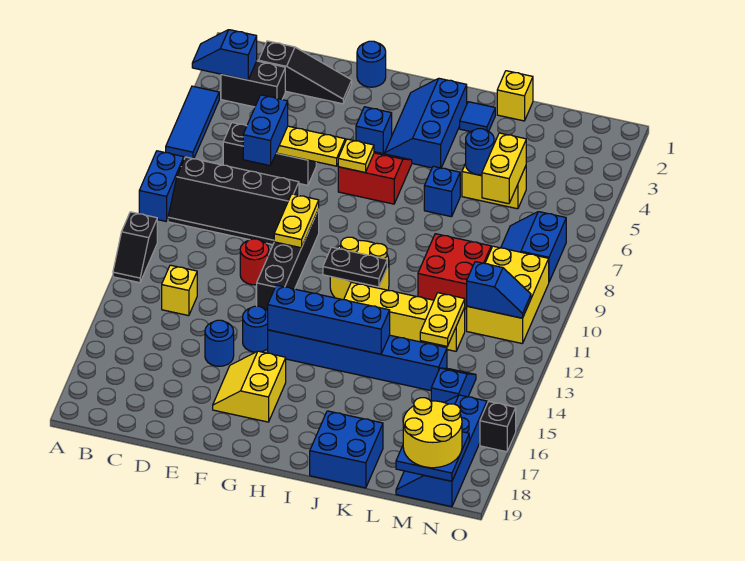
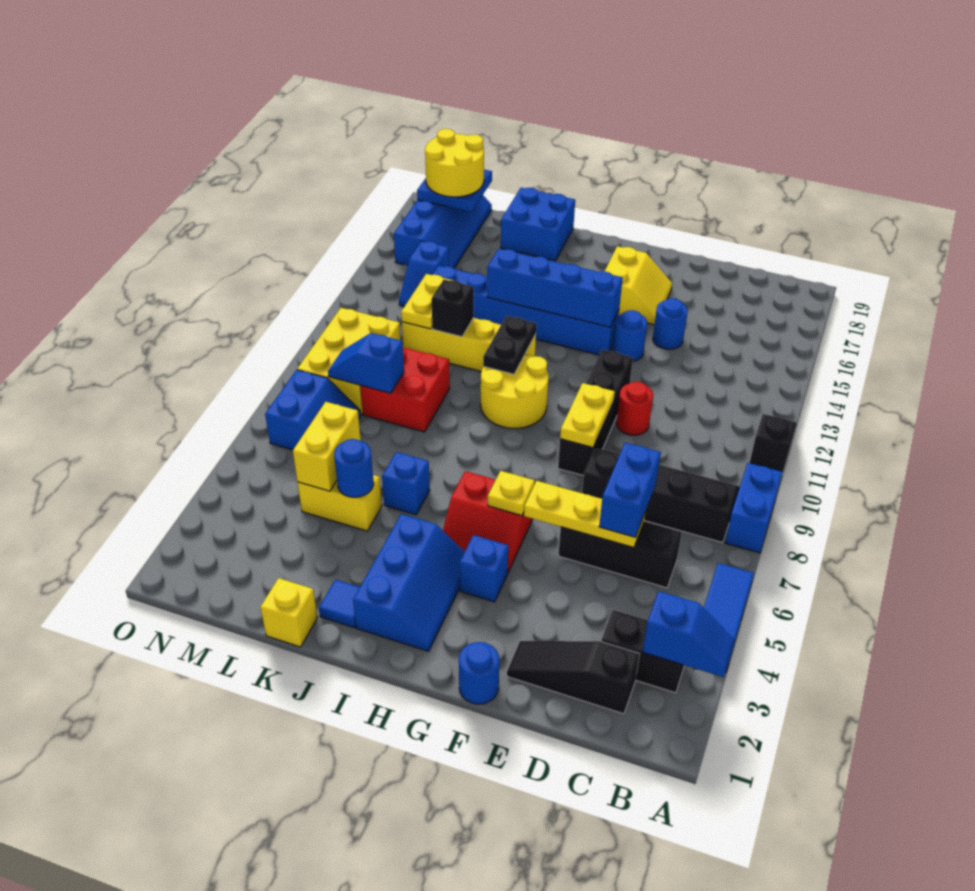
yellow brick C13 level 1 -> none
black plate H11:I11 level 2 -> black plate I11:I12 level 2
blue slope M11:N11 level 2 top M -> blue slope L9:M9 level 2 top L
black brick O16 level 1 -> black brick K12 level 2

